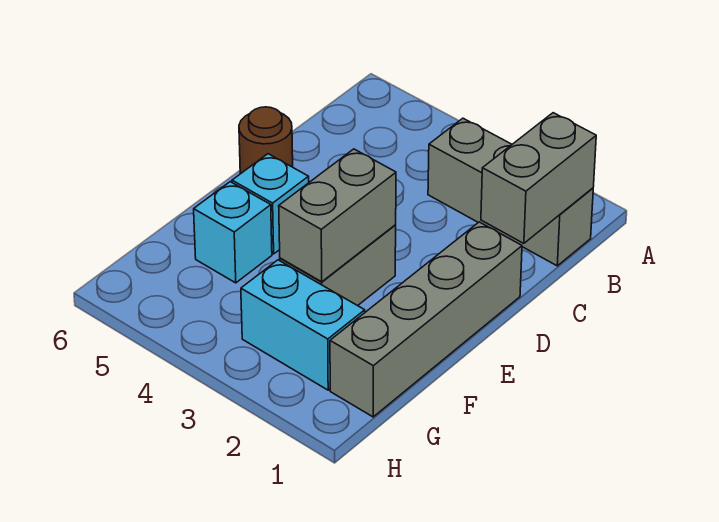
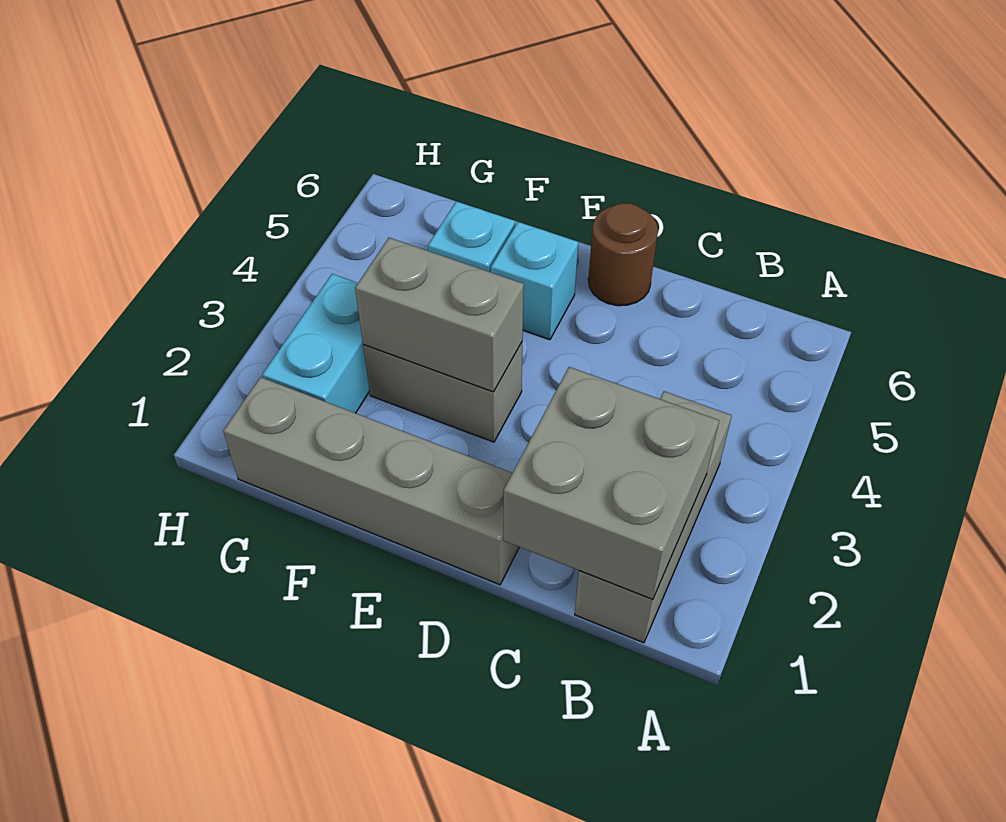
grey brick B1:C1 level 2 -> grey brick B1:C2 level 2

